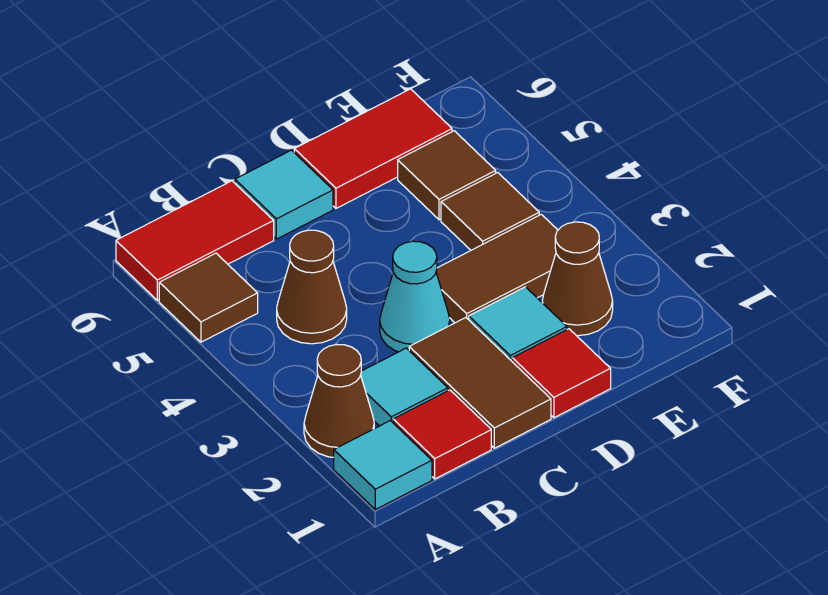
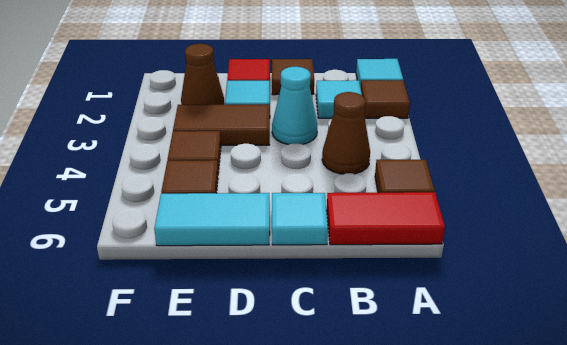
brown cone A2 level 1 -> brown tile A2 level 1
red tile B1 level 1 -> none
brown tile C1:C2 level 1 -> brown tile C1 level 1
red tile D6:E6 level 1 -> cyan tile D6:E6 level 1

